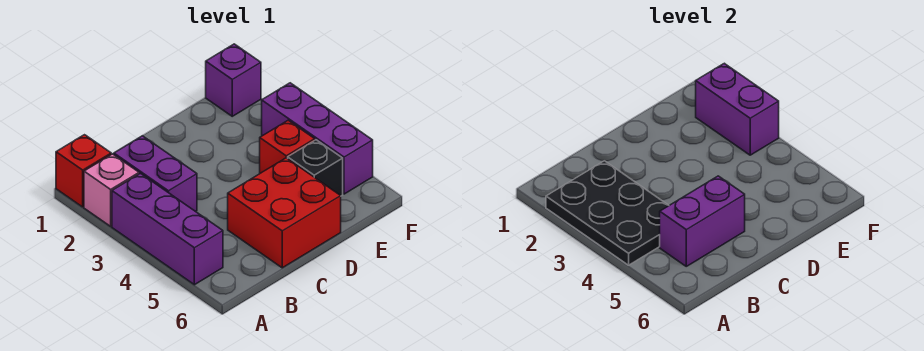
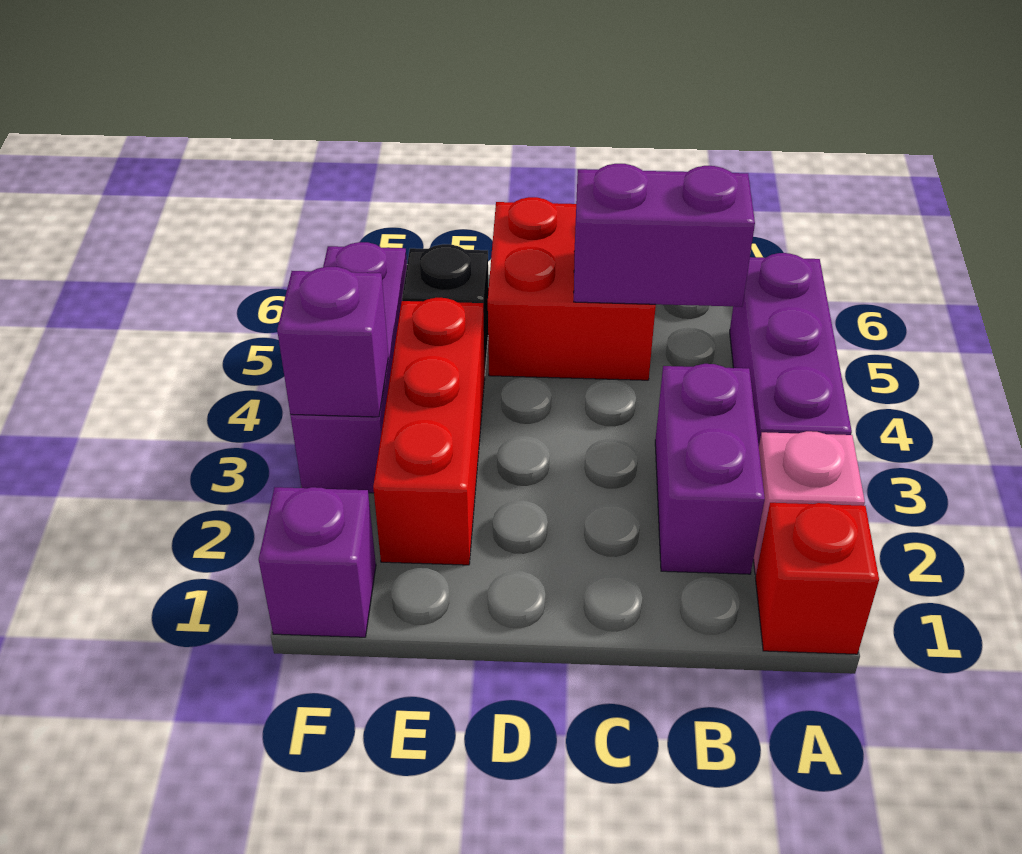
black plate A2:B4 level 2 -> none
red brick E4 level 1 -> red brick E2:E4 level 1
purple brick F2:F3 level 2 -> purple brick F3 level 2

